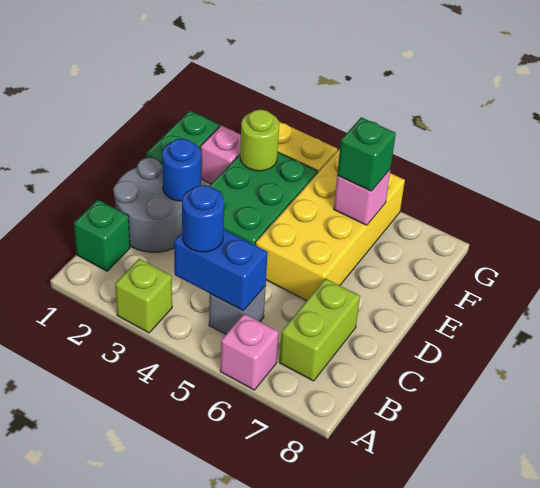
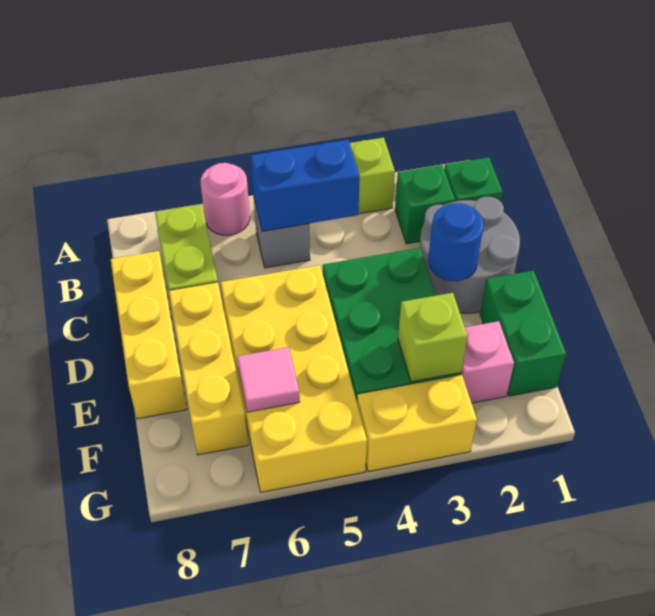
pink brick A6 level 1 -> pink round brick A6 level 1
blue round brick B4 level 3 -> none
none -> yellow brick C8:E8 level 1
none -> yellow brick D7:F7 level 1
lime round brick F3 level 2 -> lime brick F3 level 2
pink brick F6 level 2 -> pink tile F6 level 2
green brick F6 level 3 -> green brick B2 level 1

